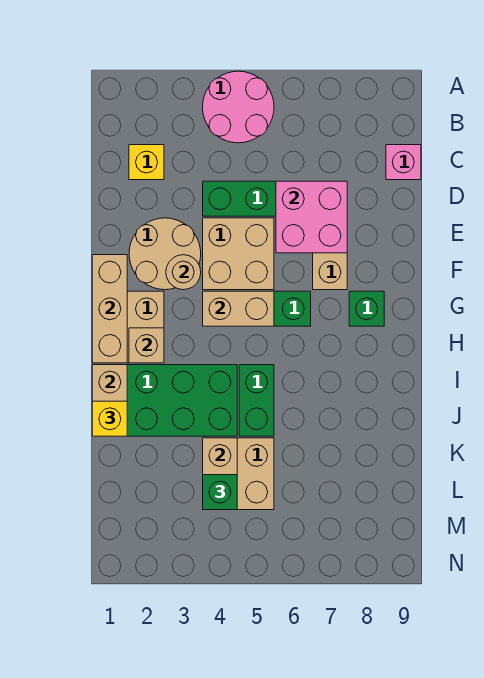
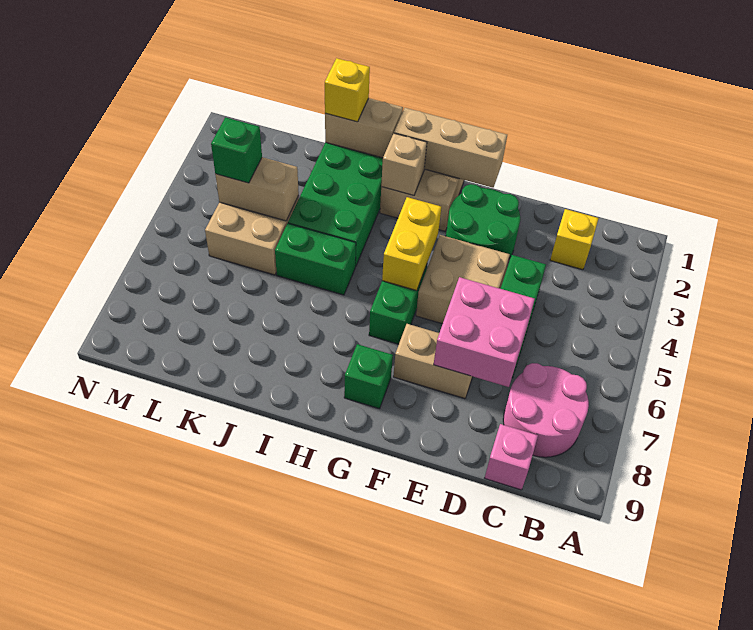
pink round brick A4:B5 level 1 -> pink round brick B7:C8 level 1
tan round brick E2:F3 level 1 -> green round brick E2:F3 level 1
tan round brick F3 level 2 -> none
tan brick G4:G5 level 2 -> yellow brick G4:G5 level 2

